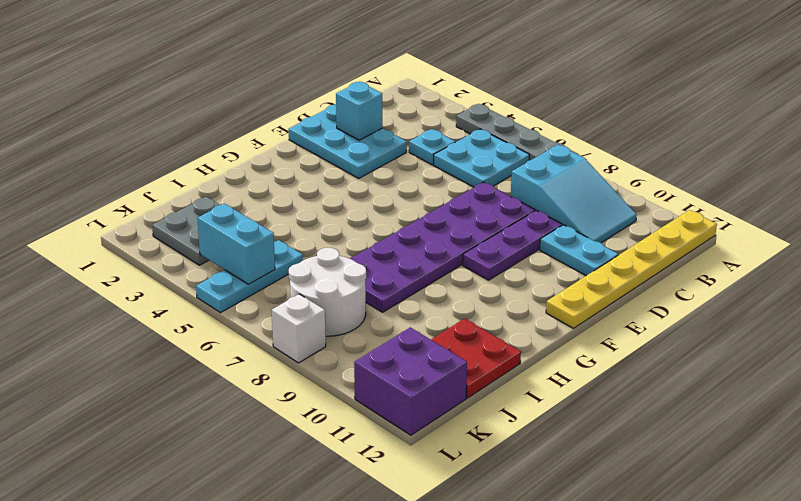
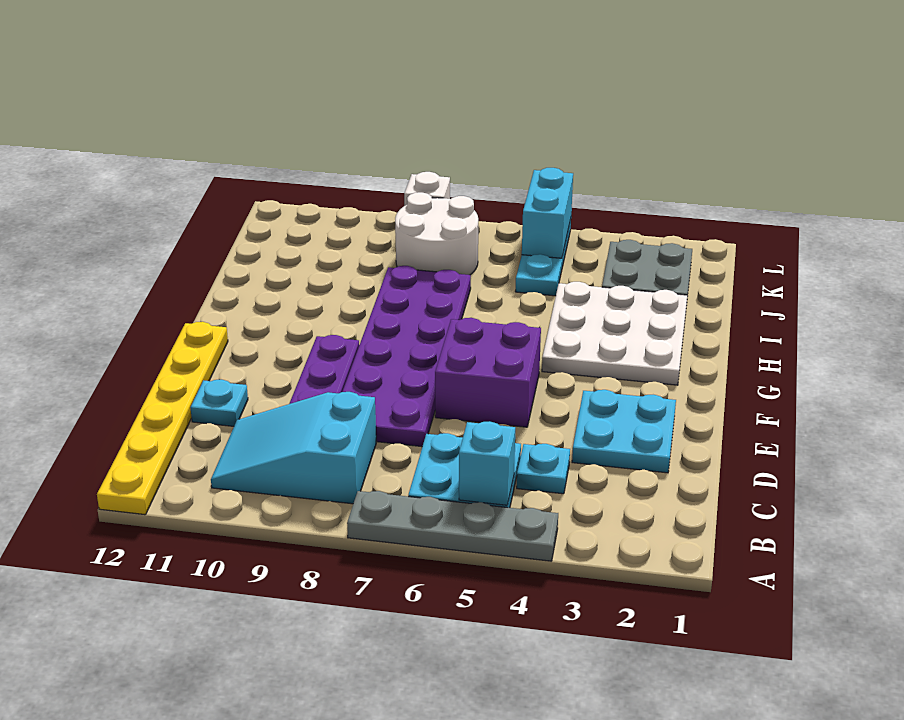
cyan plate D1:E3 level 1 -> cyan plate D2:E3 level 1
cyan brick D2 level 2 -> cyan brick B5 level 2
cyan plate D10:D11 level 1 -> cyan plate D11 level 1
none -> white plate G2:I4 level 1
red plate I11:J12 level 1 -> none
cyan brick K4:K5 level 2 -> cyan brick K5:L5 level 2
purple brick K11:L12 level 1 -> purple brick E5:F6 level 1

